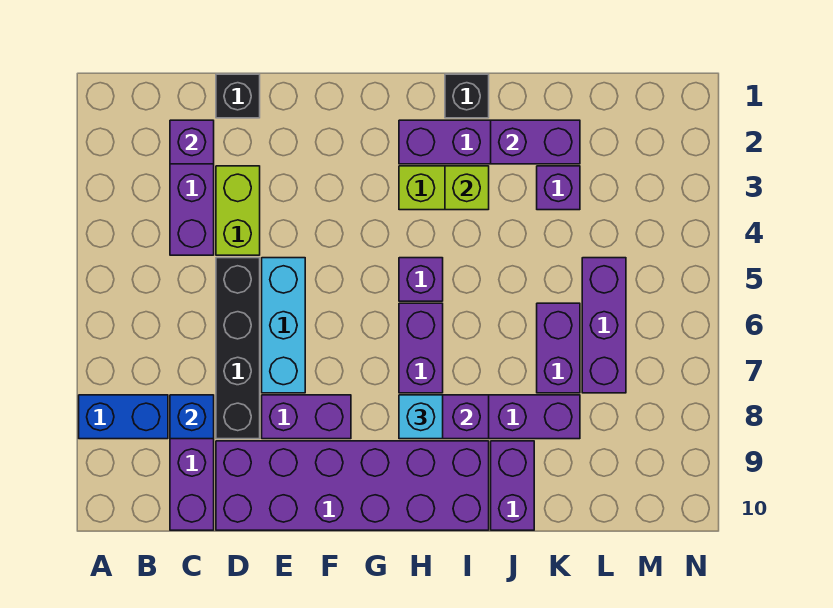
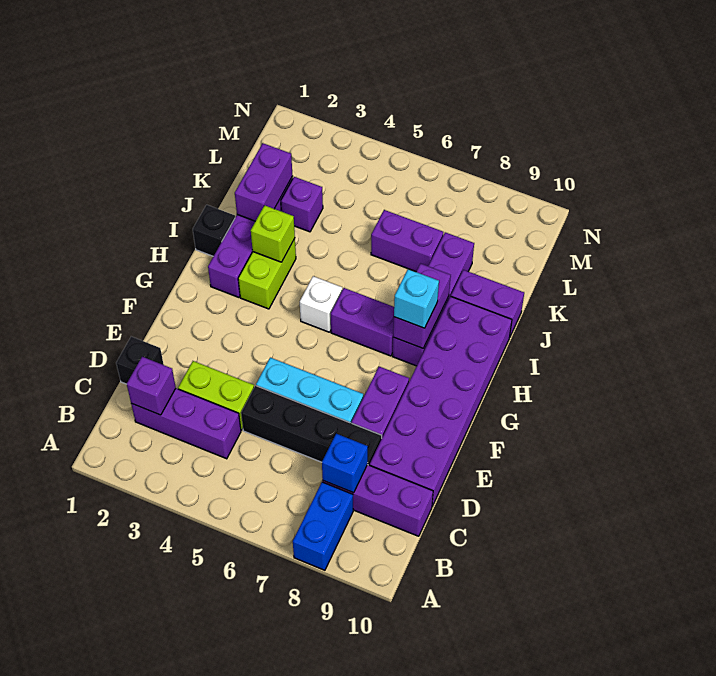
purple brick H5 level 1 -> white brick H5 level 1
purple brick L5:L7 level 1 -> none

